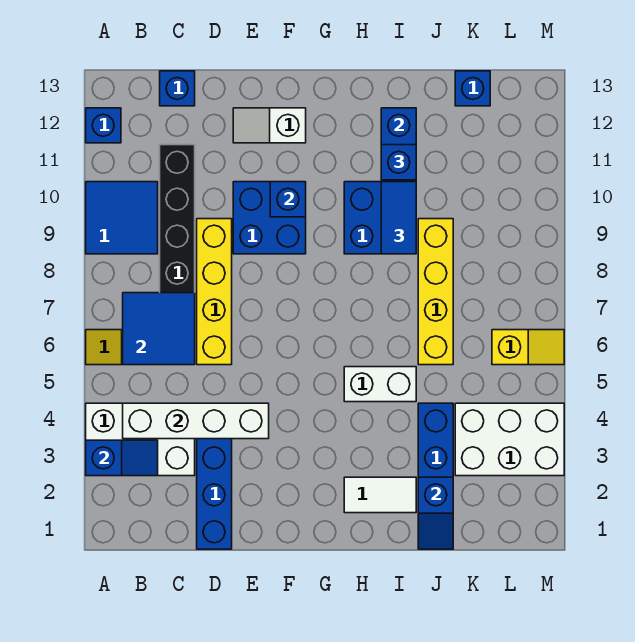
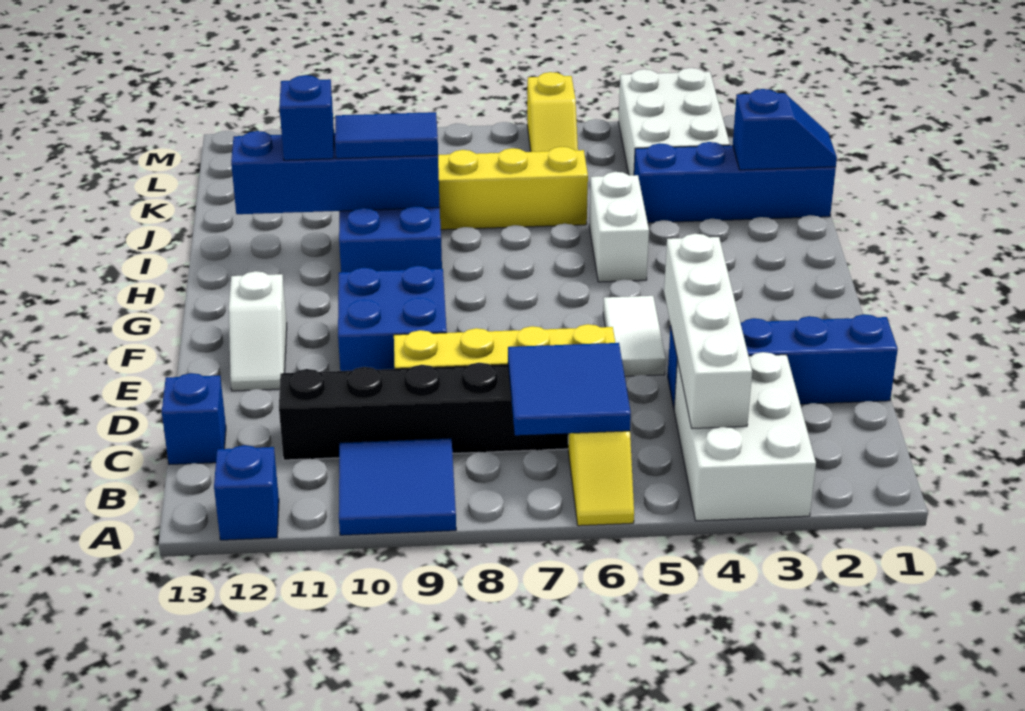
blue slope A3:B3 level 2 top A -> none
blue brick F10 level 2 -> none
white tile H2:I2 level 1 -> white tile E5:F5 level 1
blue brick K13 level 1 -> none
yellow slope L6:M6 level 1 top L -> yellow slope L6:M6 level 1 top M

